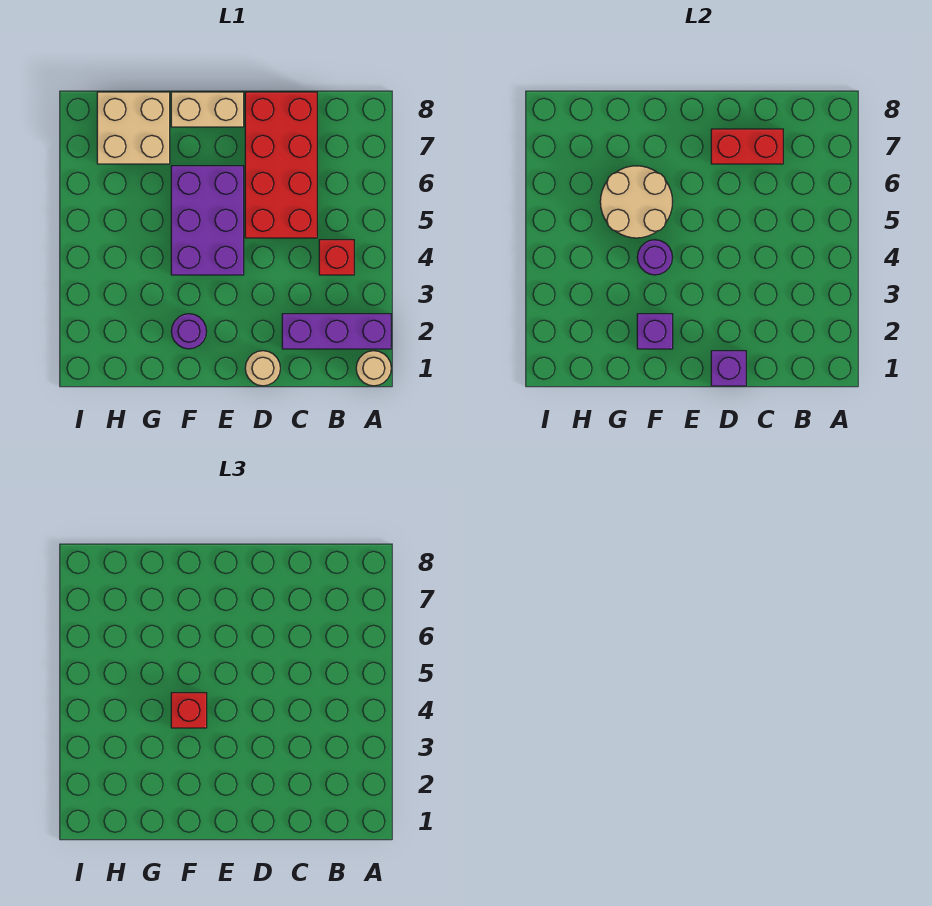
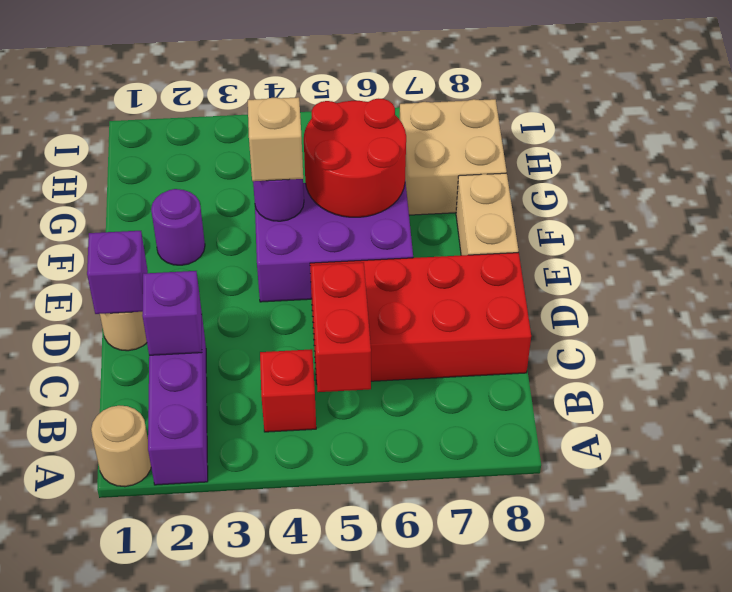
red brick C7:D7 level 2 -> red brick B5:C5 level 2
purple brick F2 level 2 -> purple brick C2 level 2
red brick F4 level 3 -> tan brick F4 level 3
tan round brick F5:G6 level 2 -> red round brick F5:G6 level 2

